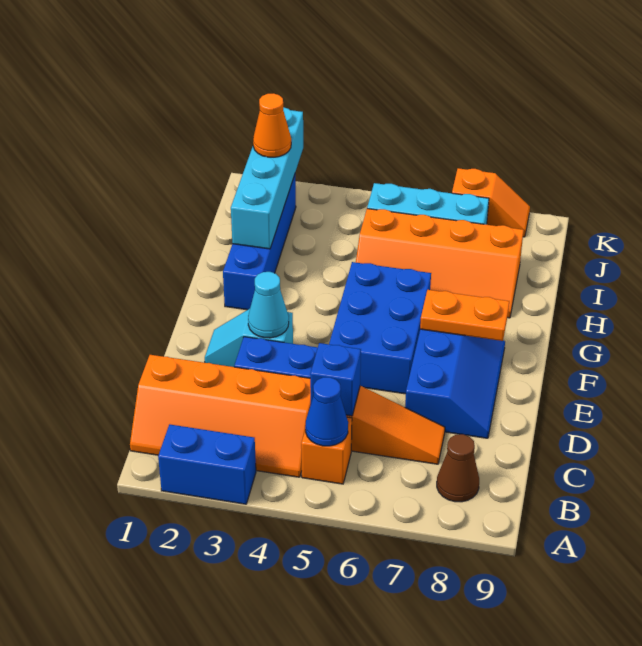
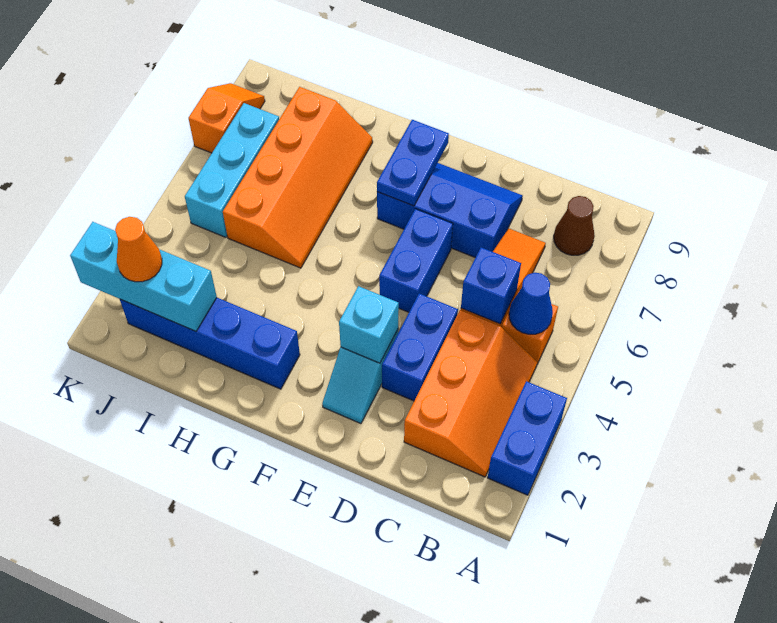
orange slope B1:C4 level 1 top C -> orange slope B2:C4 level 1 top C
cyan cone E3 level 2 -> cyan brick E3 level 2
blue brick E5:G6 level 1 -> blue brick E5:E6 level 1
orange plate F7:F8 level 2 -> blue plate F7:F8 level 2
cyan brick H2:K2 level 2 -> cyan brick I2:K2 level 2

